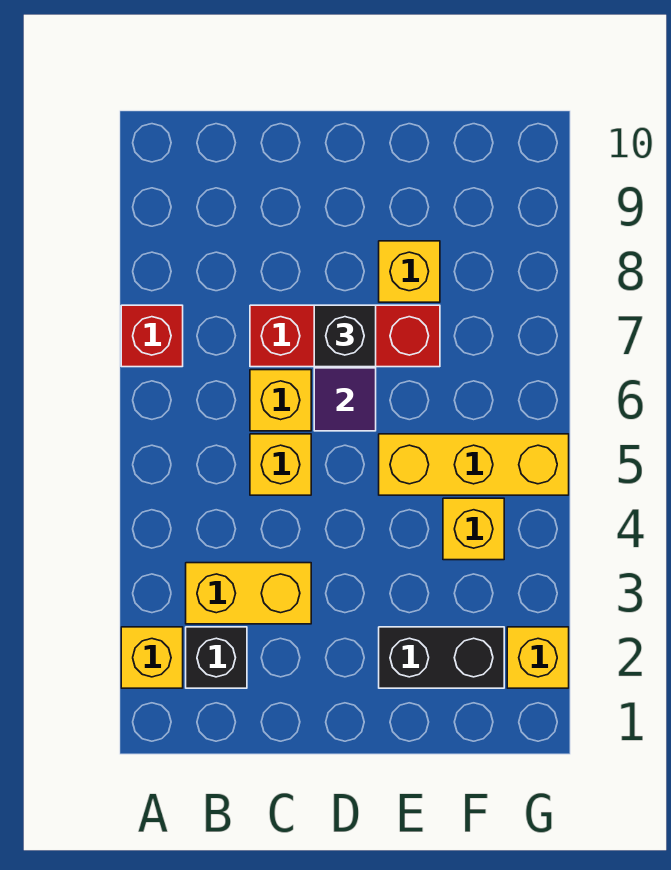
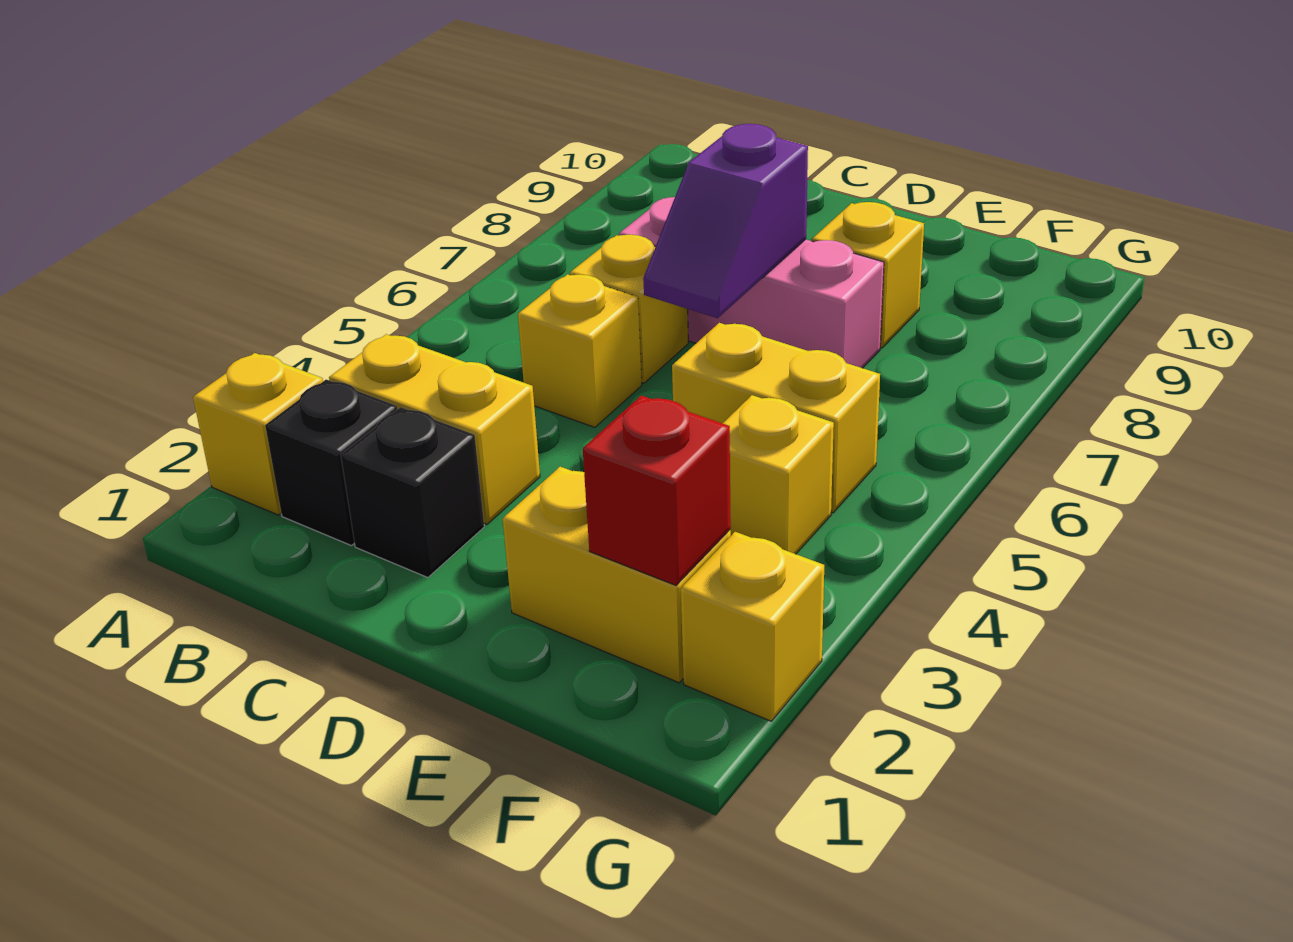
red brick A7 level 1 -> red brick F2 level 2
red brick C7:E7 level 1 -> pink brick C7:E7 level 1
black brick D7 level 3 -> black brick C2 level 1
black brick E2:F2 level 1 -> yellow brick E2:F2 level 1
yellow brick E5:G5 level 1 -> yellow brick E5:F5 level 1

